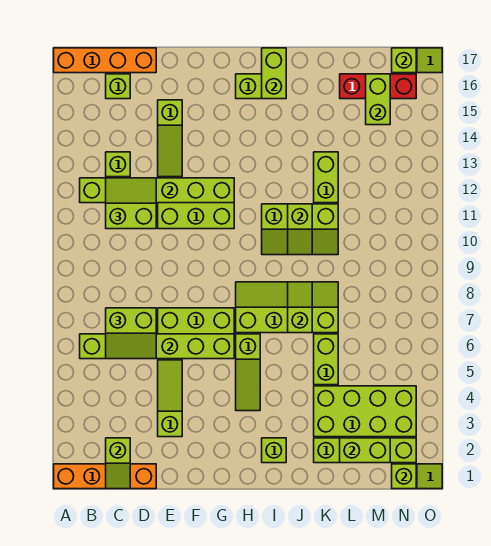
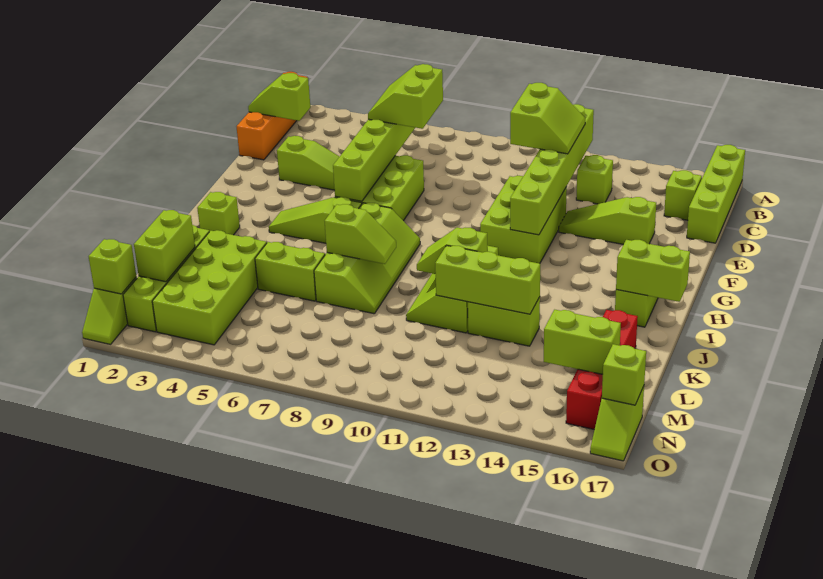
orange brick A17:D17 level 1 -> lime brick A17:D17 level 1
none -> lime brick K11:K13 level 2
red brick L16:N16 level 1 -> red brick K16:N16 level 1

